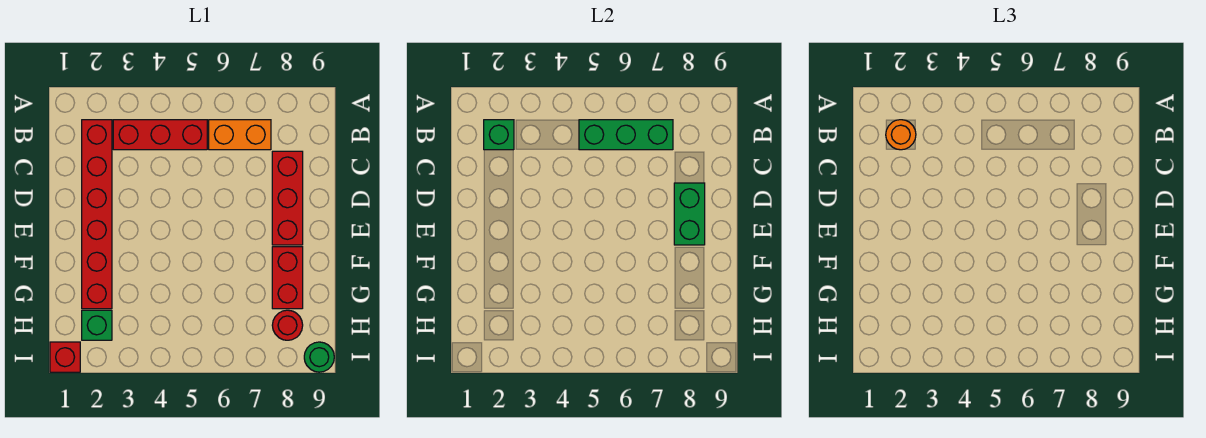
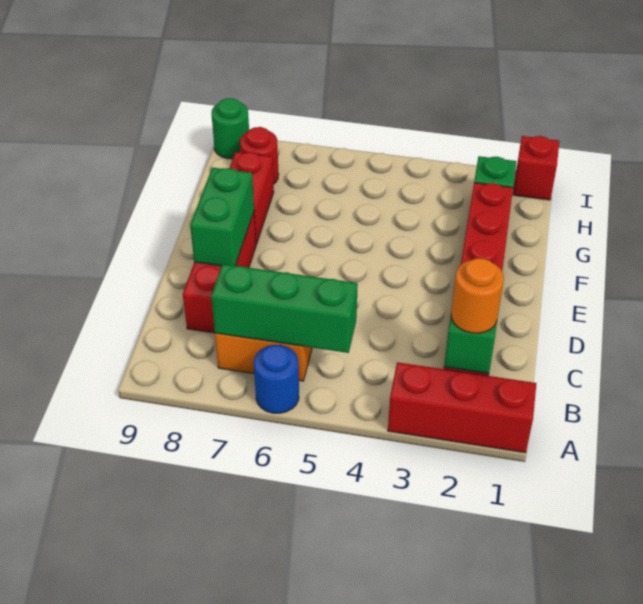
none -> blue round brick A6 level 1
red brick B3:B5 level 1 -> red brick A1:A3 level 1

